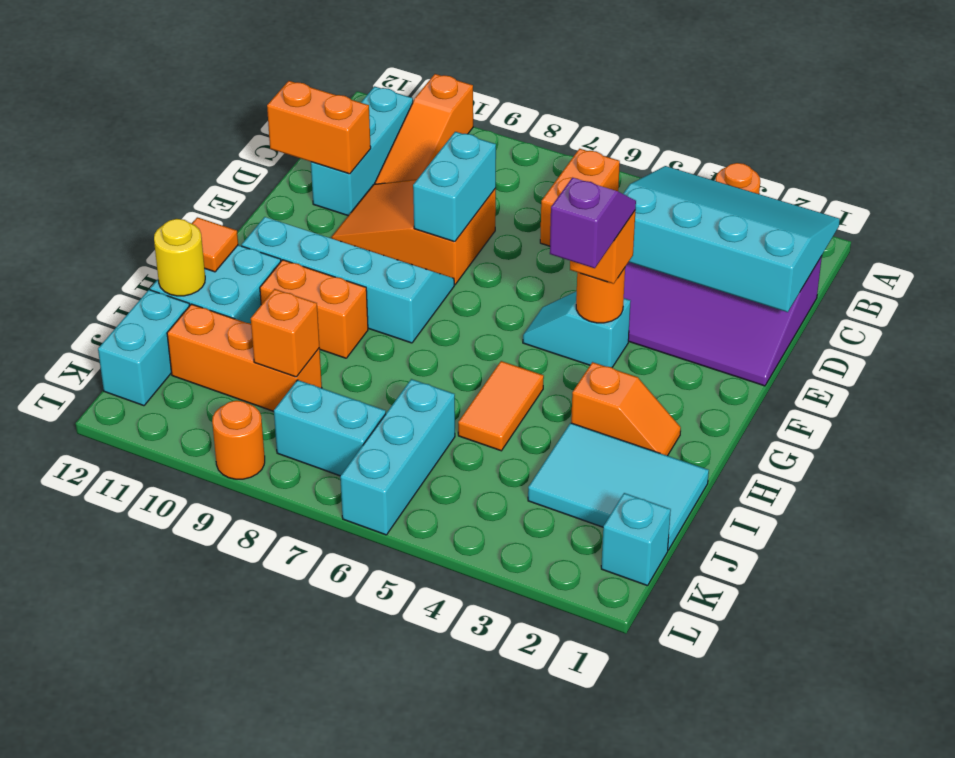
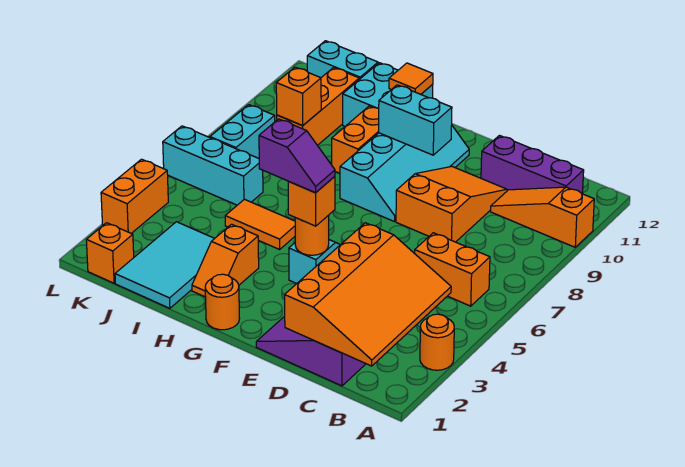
cyan slope B1:D4 level 2 top D -> orange slope B1:D4 level 2 top D
cyan brick B11:D11 level 1 -> purple brick B11:D11 level 1
cyan brick D8:E8 level 2 -> cyan brick F10:G10 level 2
orange brick D11:D12 level 2 -> orange brick L3:L4 level 1
yellow round brick I12 level 2 -> none
cyan brick K1 level 1 -> orange brick K1 level 1
orange round brick L9 level 1 -> orange round brick G1 level 1

